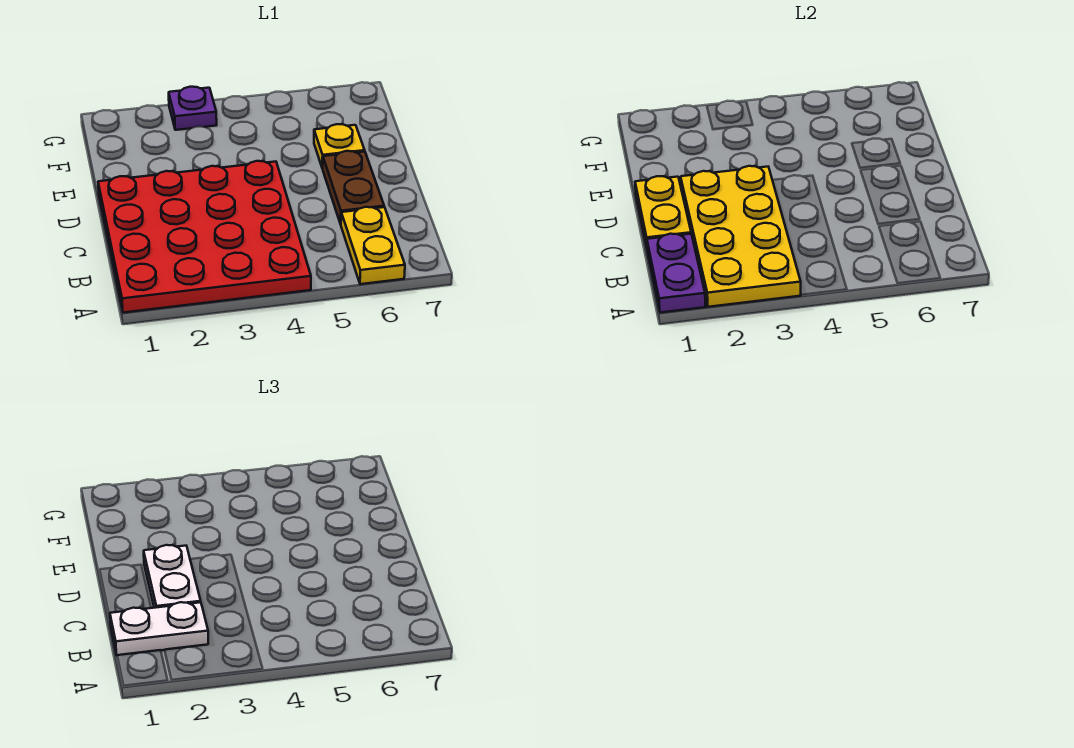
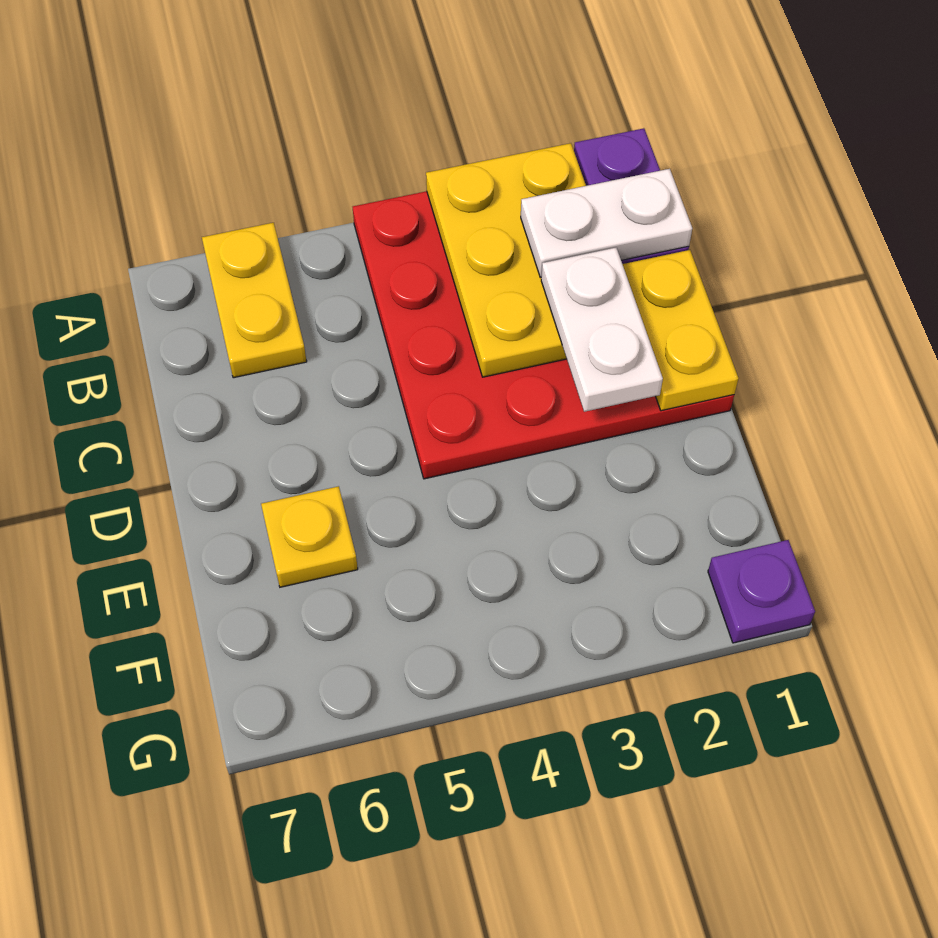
yellow plate A2:D3 level 2 -> yellow plate A2:C3 level 2
brown plate C6:D6 level 1 -> none
purple plate G3 level 1 -> purple plate G1 level 1

